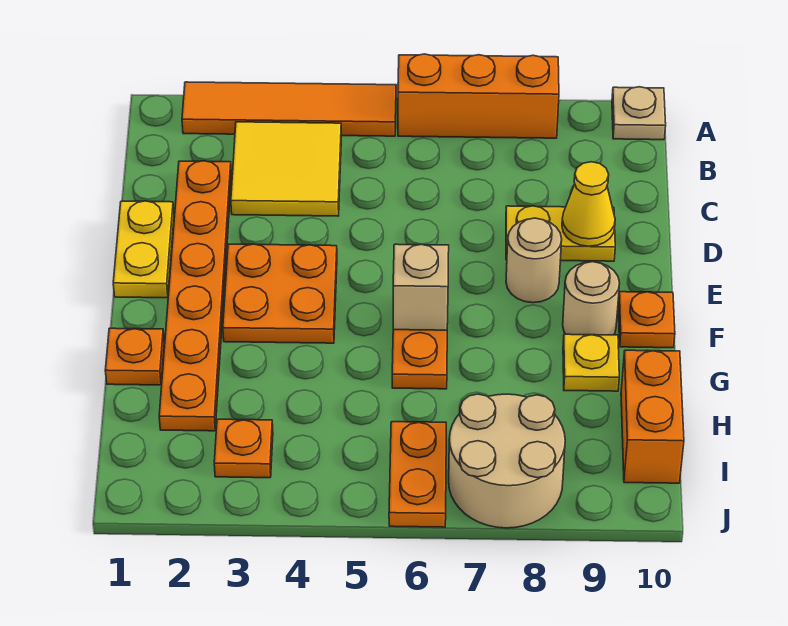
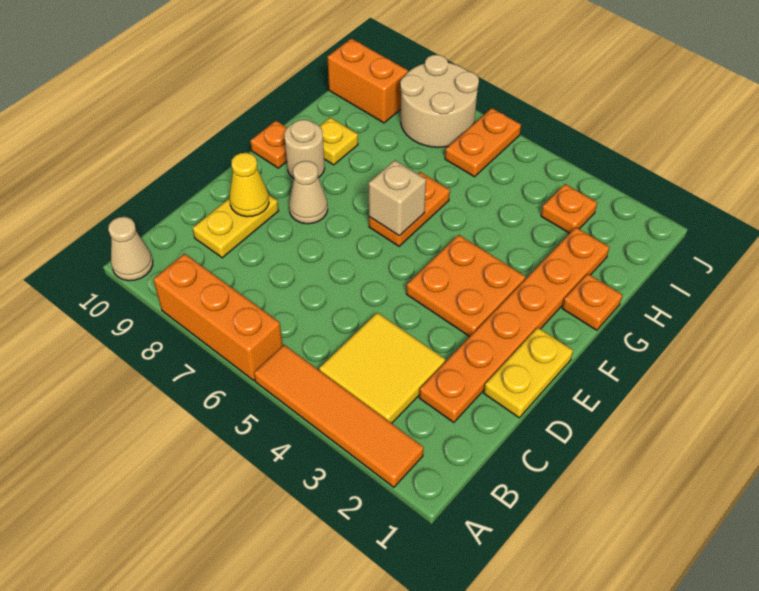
tan plate A10 level 1 -> tan cone A10 level 1
yellow plate D8:D9 level 1 -> yellow plate C9:D9 level 1
tan round brick E8 level 1 -> tan cone E8 level 1
orange brick H10:I10 level 1 -> orange brick I9:I10 level 1

